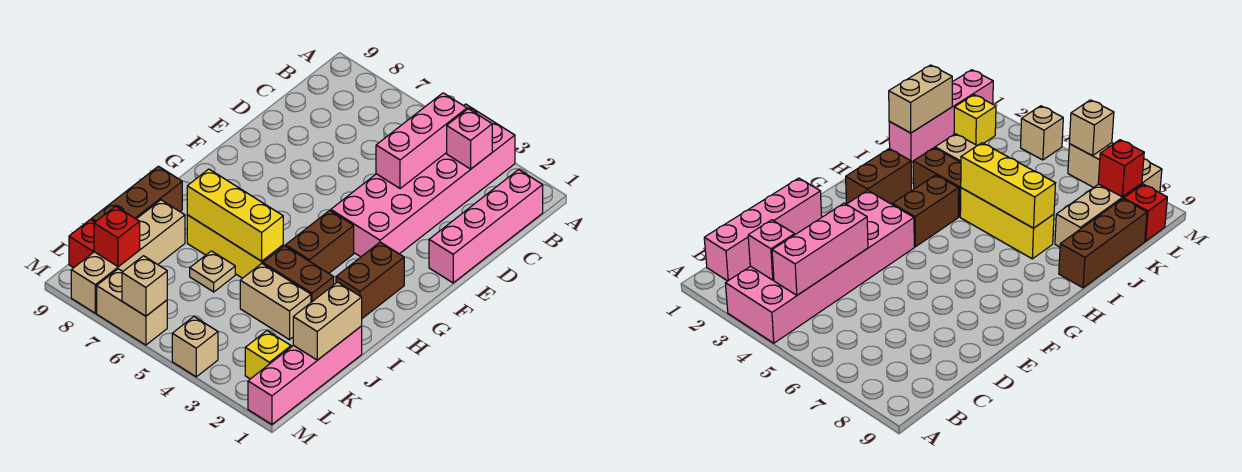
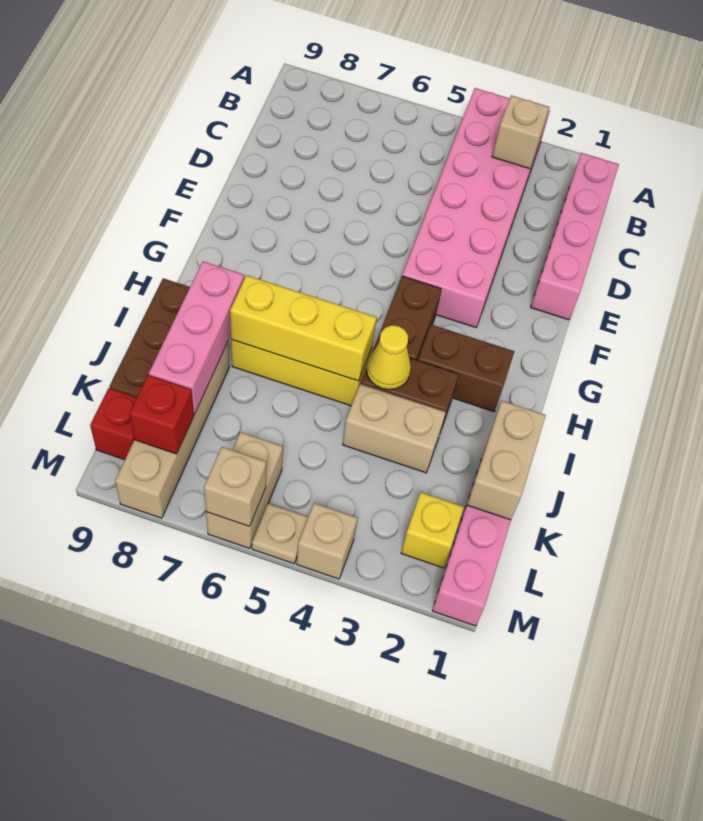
pink brick B3 level 2 -> tan brick B3 level 2
pink brick B4:D4 level 2 -> pink brick I8:K8 level 2
brown brick G2:H2 level 1 -> brown brick H2:H3 level 1
none -> yellow cone I4 level 2
tan plate J6 level 1 -> tan plate M5 level 1
tan brick M6:M7 level 1 -> tan brick L6:M6 level 1

